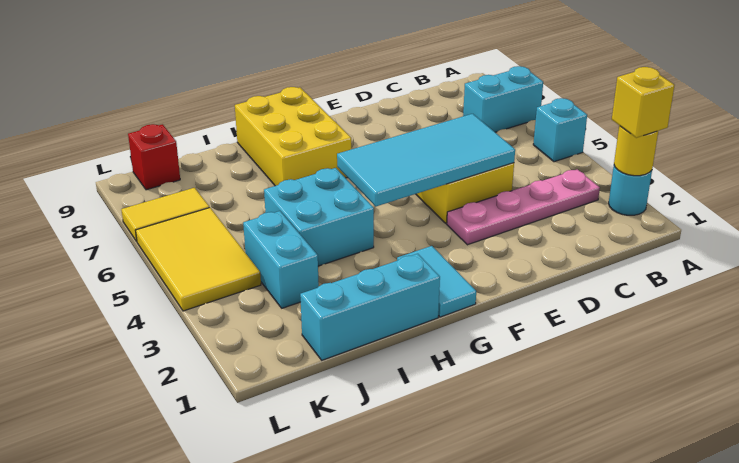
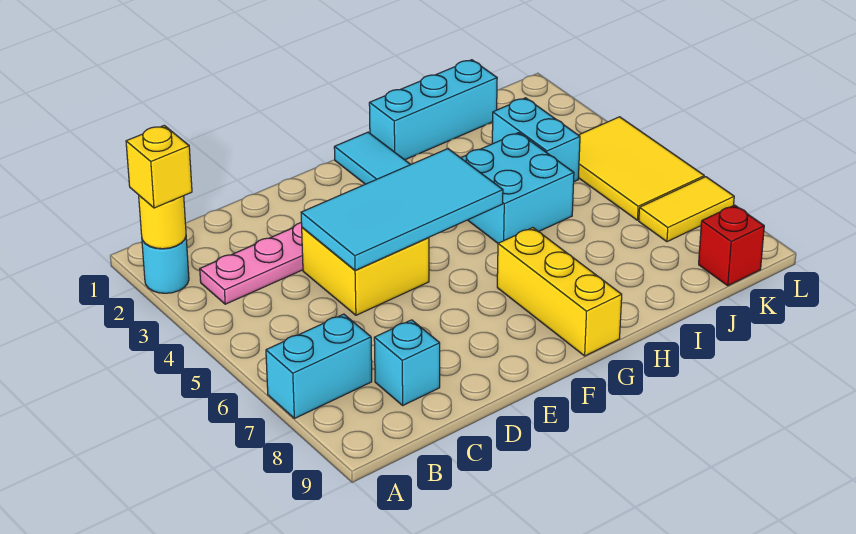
cyan brick A5 level 1 -> cyan brick C8 level 1
yellow brick G7:H9 level 1 -> yellow brick G7:G9 level 1

